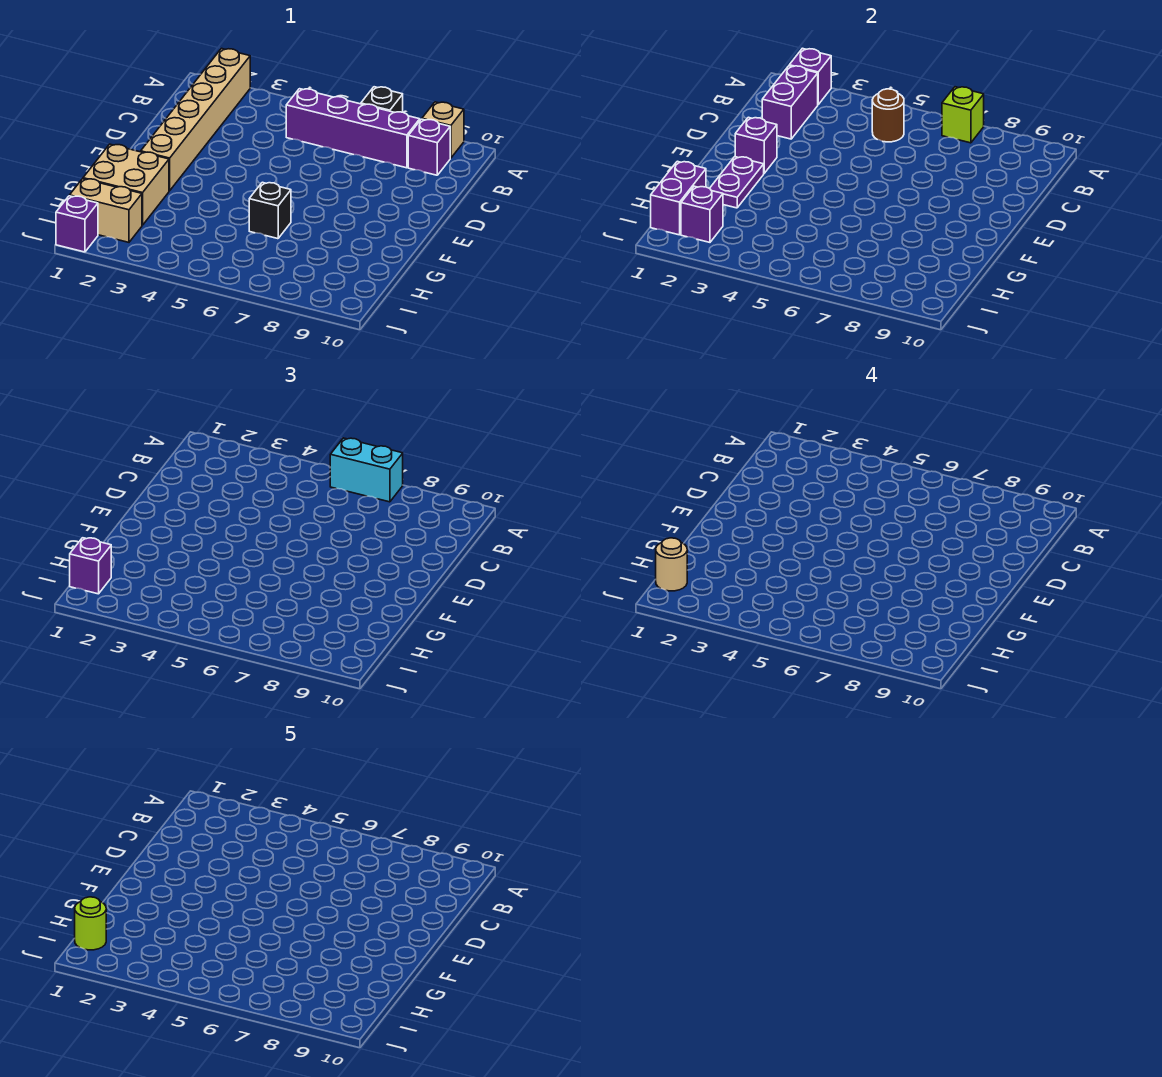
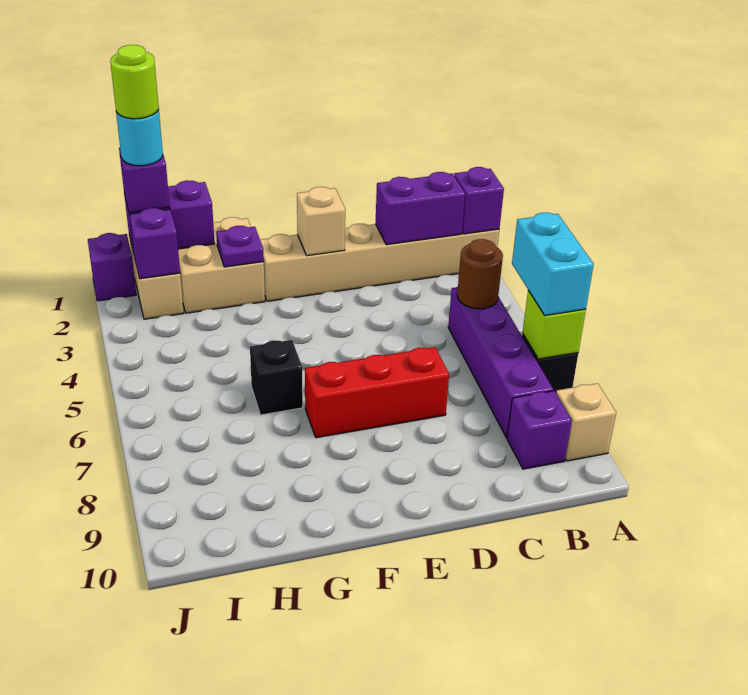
none -> red brick D7:F7 level 1
purple brick E2 level 2 -> tan brick E2 level 2
purple plate F2:G2 level 2 -> purple plate G2 level 2
tan round brick I1 level 4 -> cyan round brick I1 level 4

